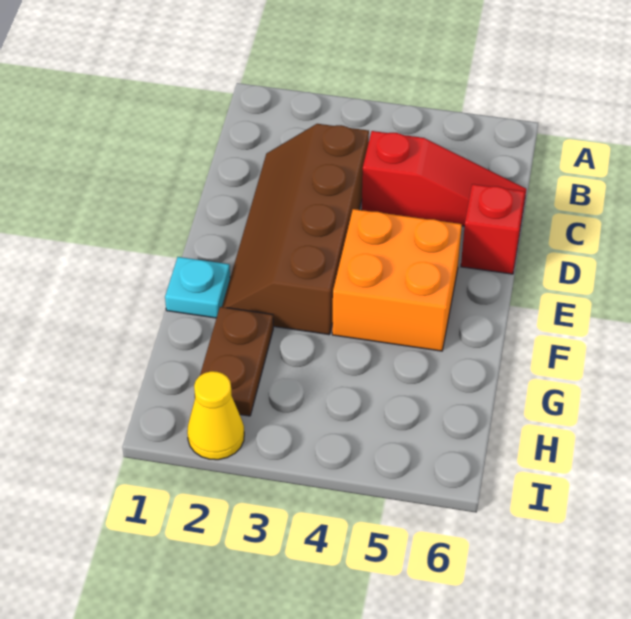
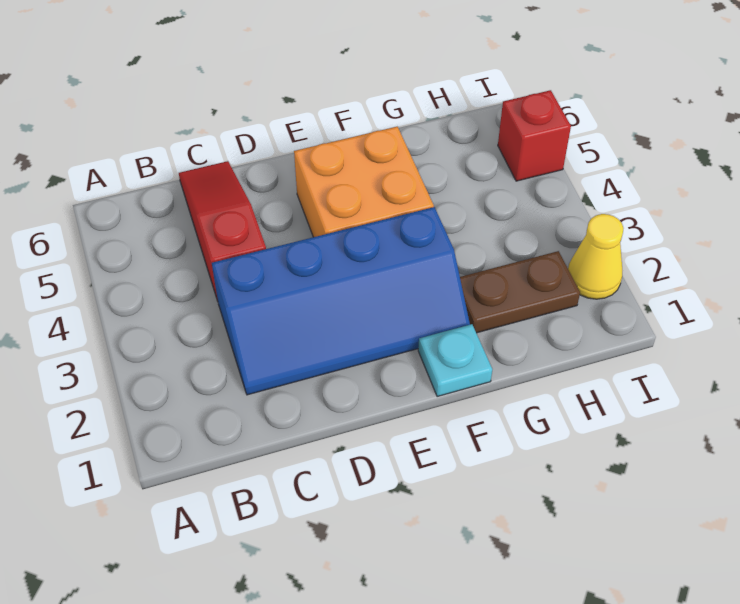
brown slope C2:F3 level 1 top 3 -> blue slope C2:F3 level 1 top 3
red brick D6 level 1 -> red brick I5 level 1

